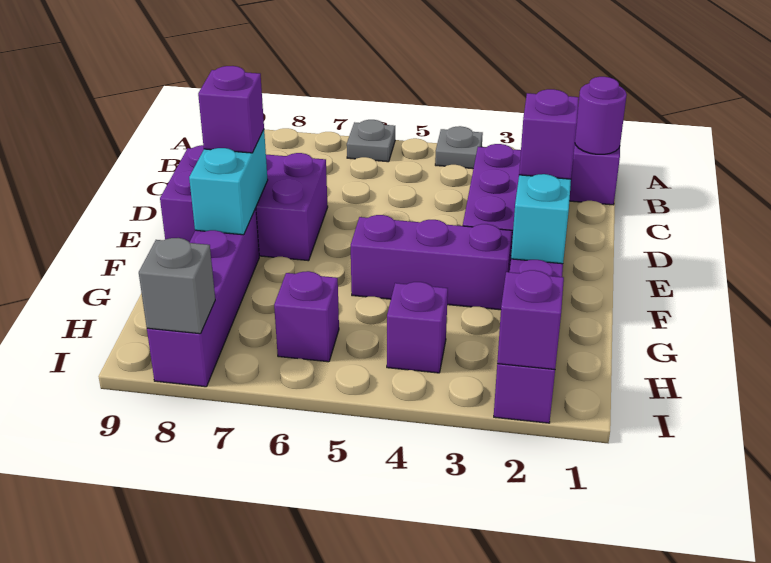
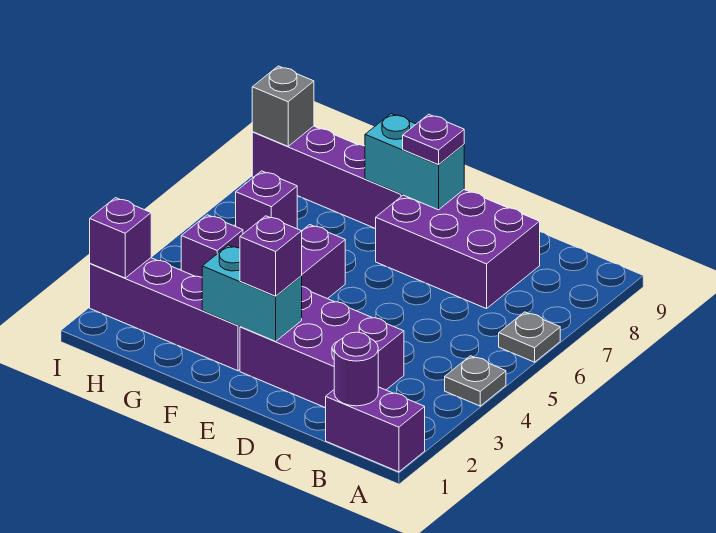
purple brick D7:E9 level 1 -> purple brick C7:E8 level 1
purple brick E8 level 3 -> purple plate E8 level 3

